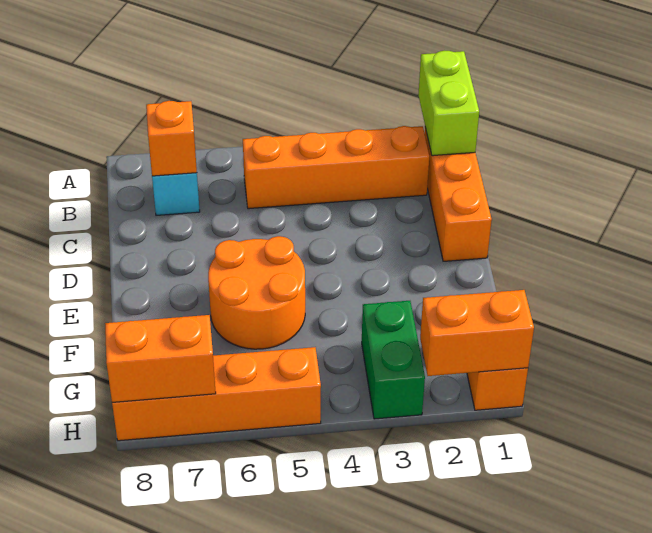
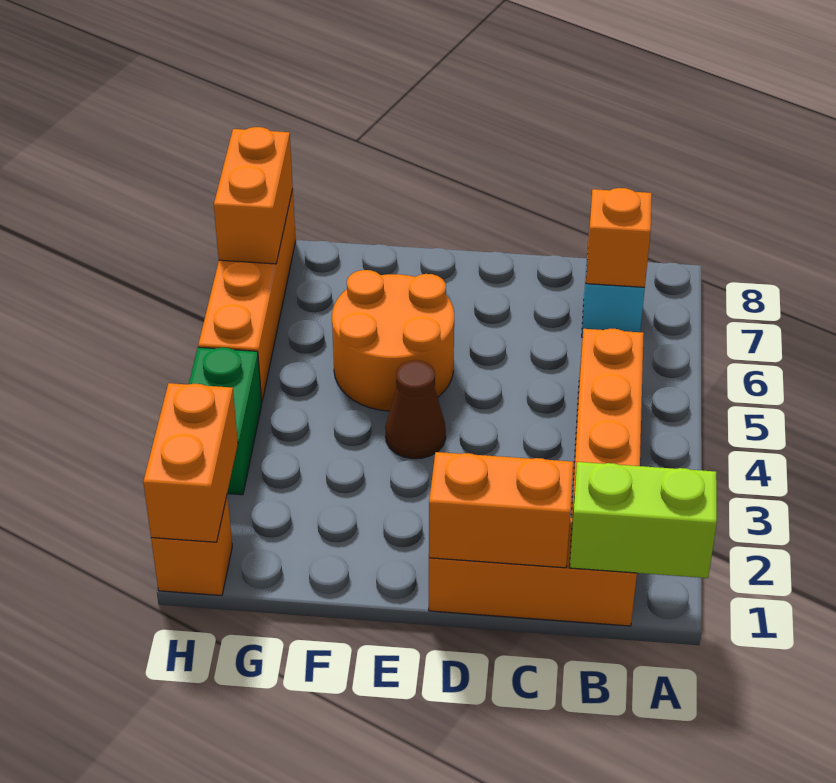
none -> orange brick C1:D1 level 2
none -> brown cone E4 level 1
green brick G3:H3 level 1 -> green brick H3:H4 level 1

